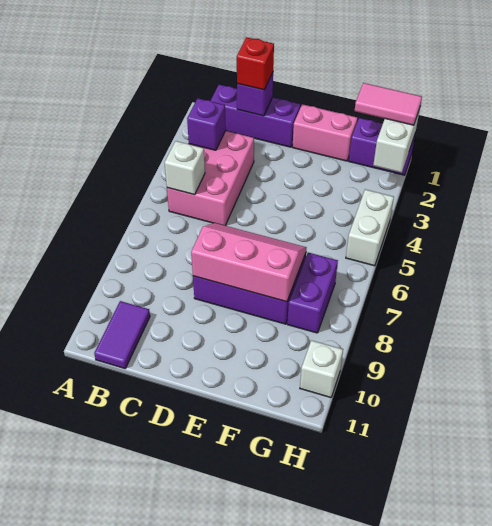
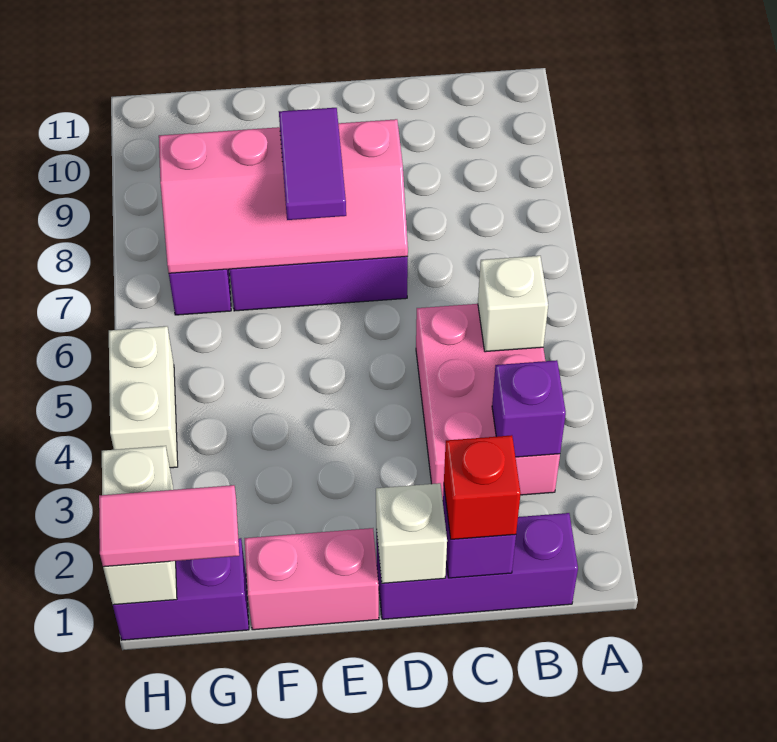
purple tile B10:B11 level 1 -> purple tile E7:E8 level 3
pink slope D7:F8 level 2 top 8 -> pink slope D7:G8 level 2 top 8
white brick H10 level 1 -> white brick D1 level 2

